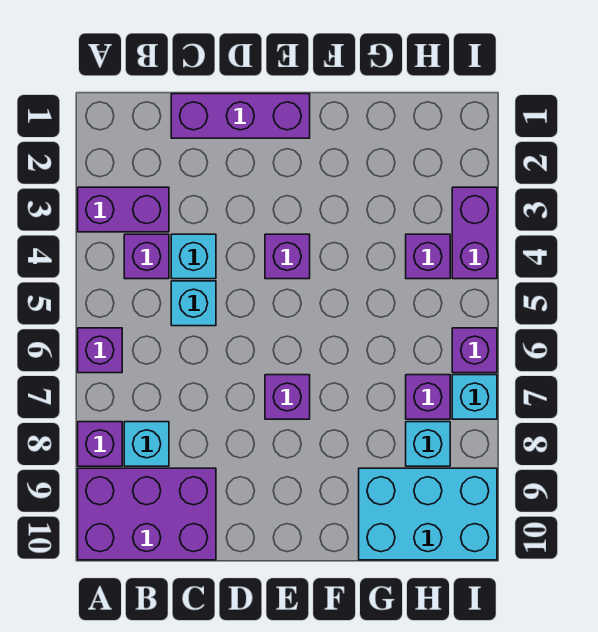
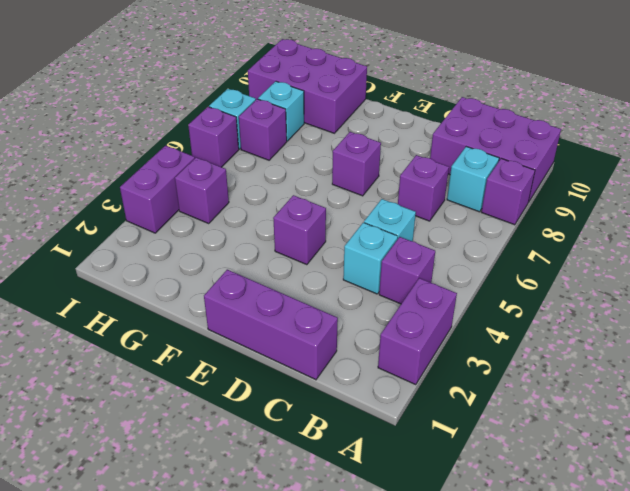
purple brick A3:B3 level 1 -> purple brick A2:A3 level 1
purple brick A6 level 1 -> purple brick C7 level 1
cyan brick G9:I10 level 1 -> purple brick G9:I10 level 1

